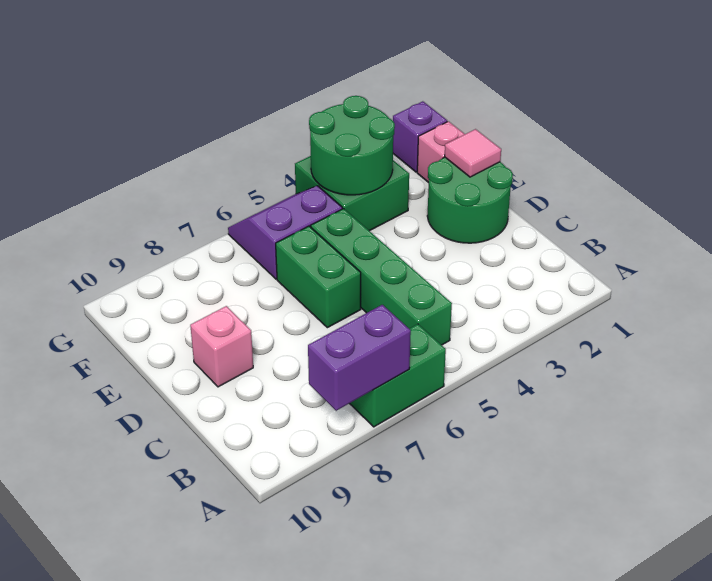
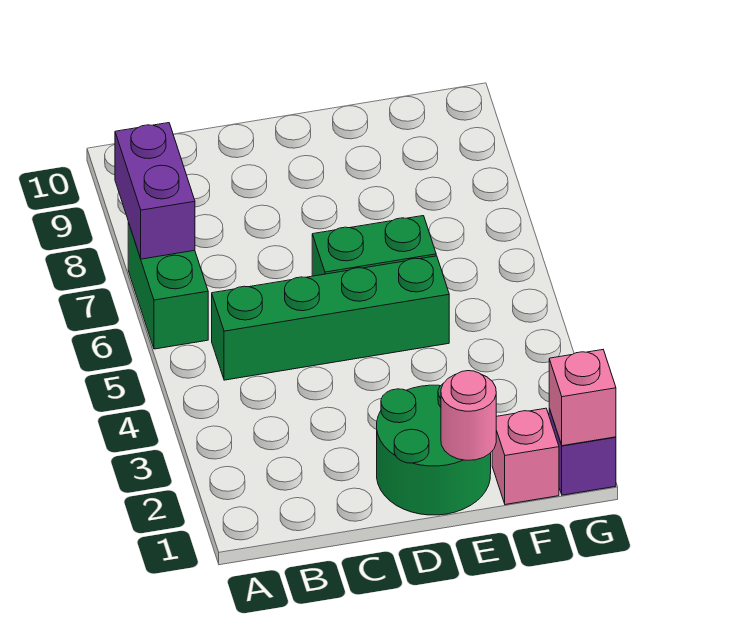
pink brick D9 level 1 -> pink brick G1 level 2
pink tile E1 level 2 -> pink round brick E1 level 2
green brick F3:G4 level 1 -> none
green round brick F3:G4 level 2 -> none
purple slope F5:G6 level 1 top F -> none

